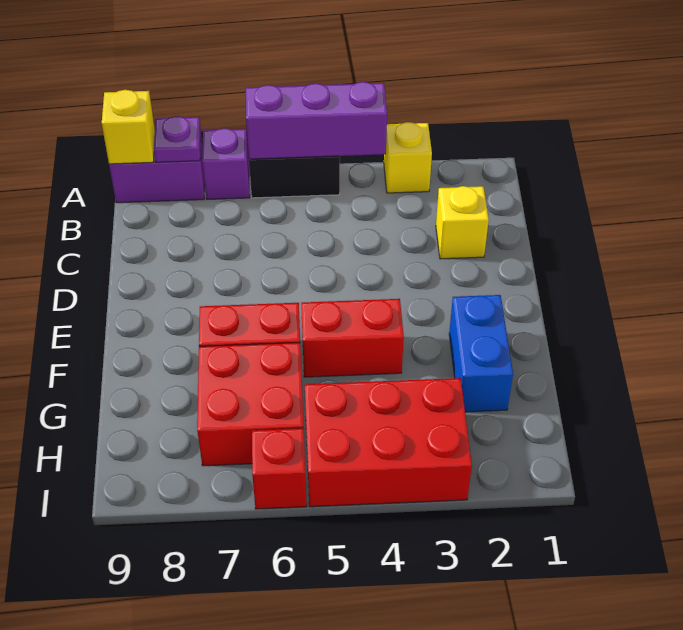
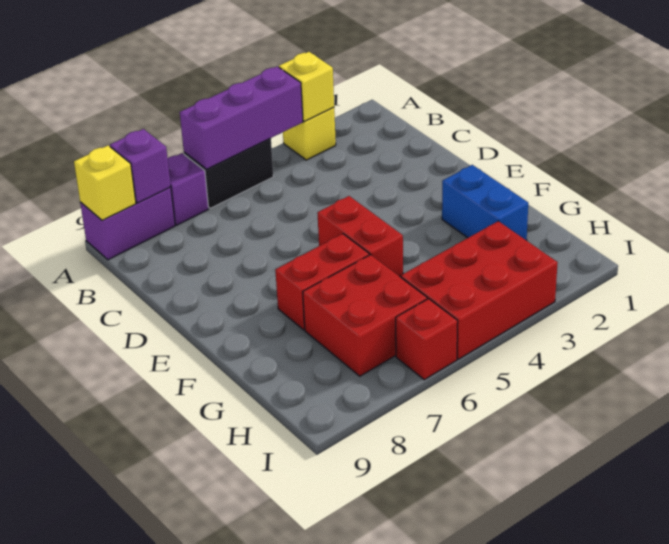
purple plate A8 level 2 -> purple brick A8 level 2
yellow brick C2 level 1 -> yellow brick A3 level 2
red brick F4:F5 level 1 -> red brick E5:F5 level 1

